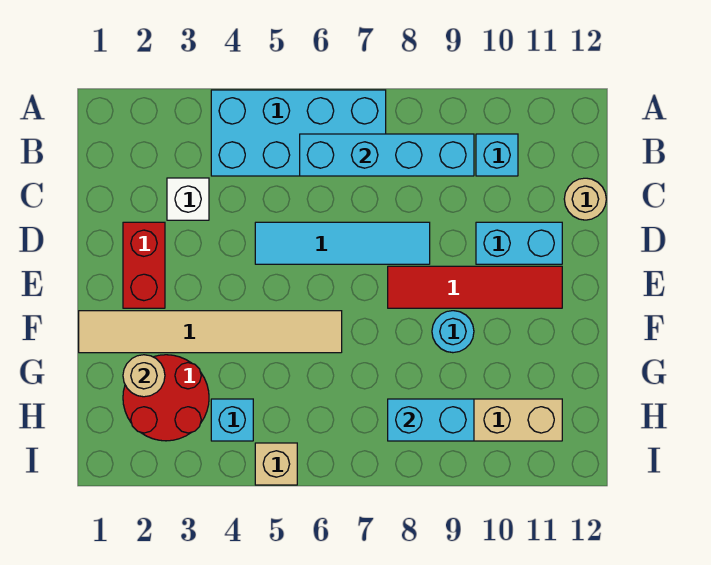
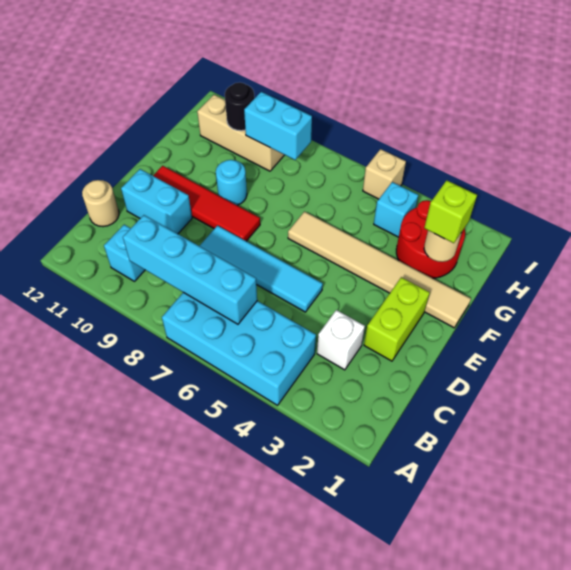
red brick D2:E2 level 1 -> lime brick D2:E2 level 1
none -> lime brick G2 level 3
none -> black round brick H10 level 2

